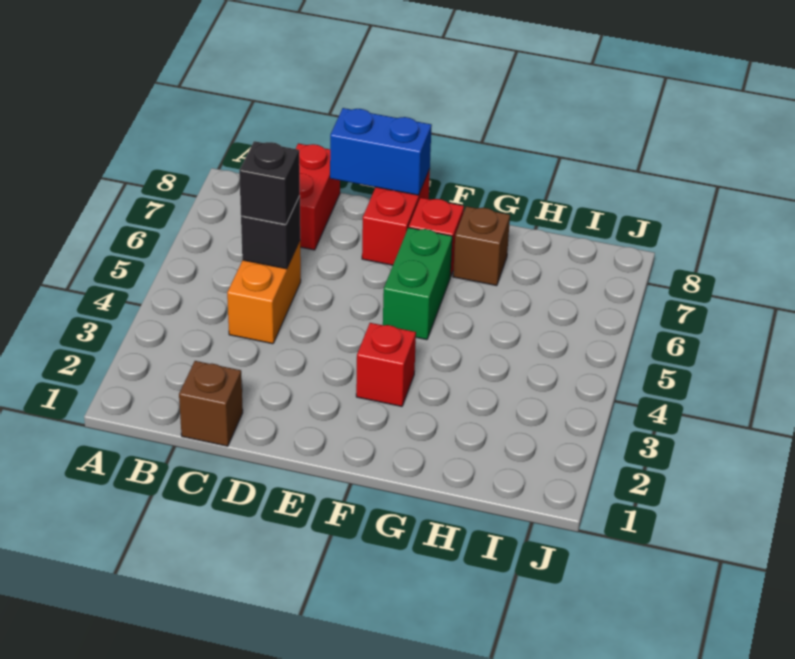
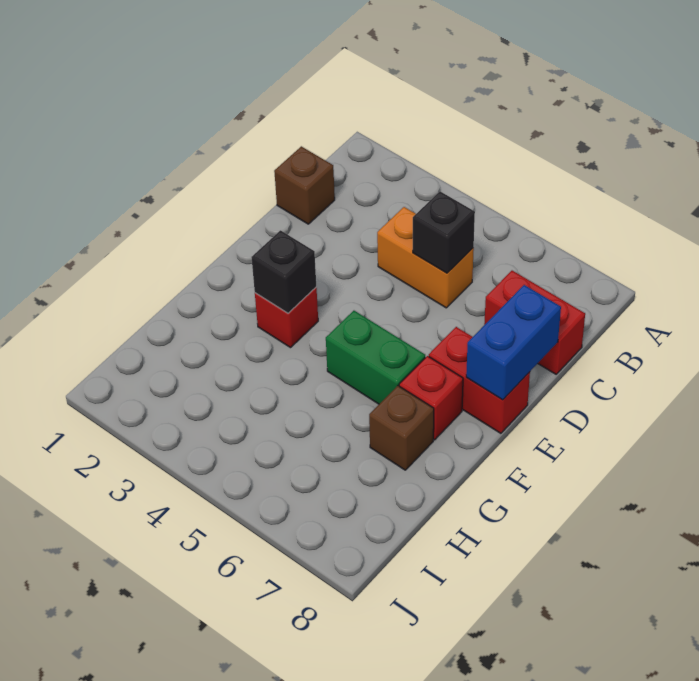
black brick C5 level 3 -> black brick F3 level 2

